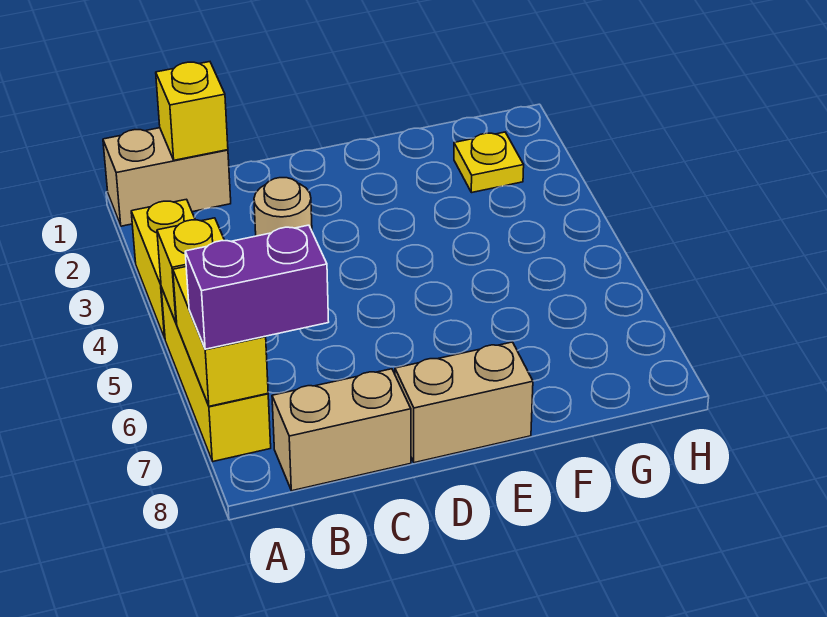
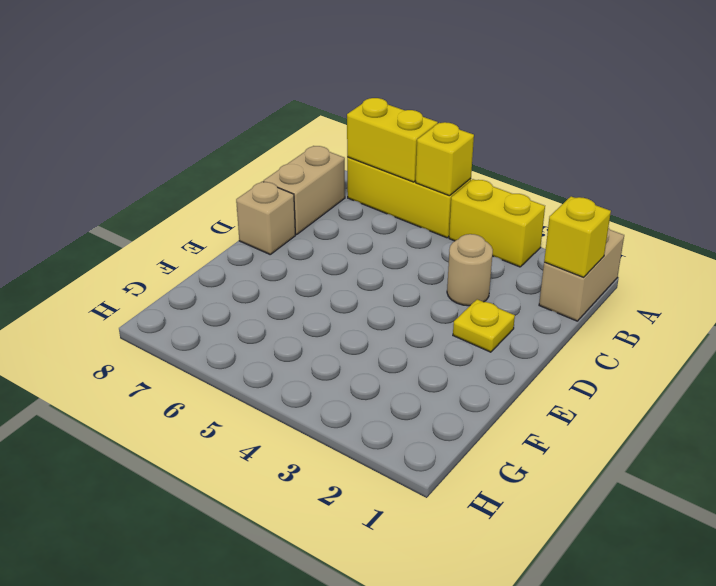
purple brick A7:B7 level 3 -> none
tan brick D8:E8 level 1 -> tan brick D8 level 1
yellow plate G2 level 1 -> yellow plate D2 level 1

